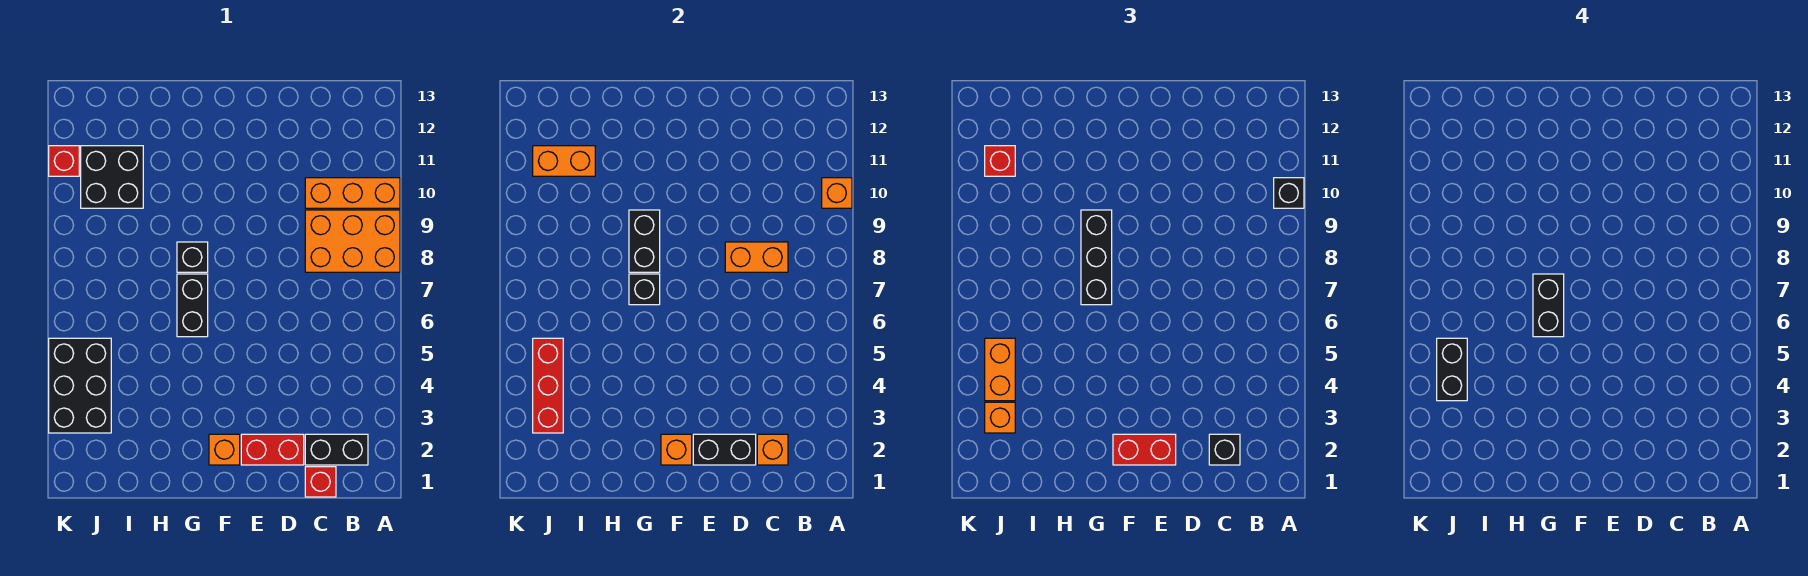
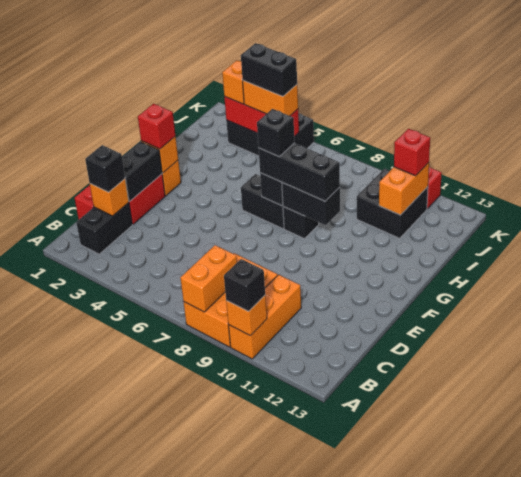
orange brick C8:D8 level 2 -> orange brick A8:B8 level 2
red brick E2:F2 level 3 -> red brick F2 level 3
black brick G6:G7 level 4 -> black brick G7 level 4

